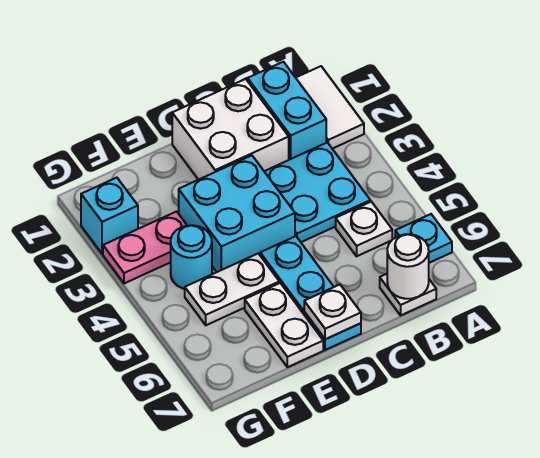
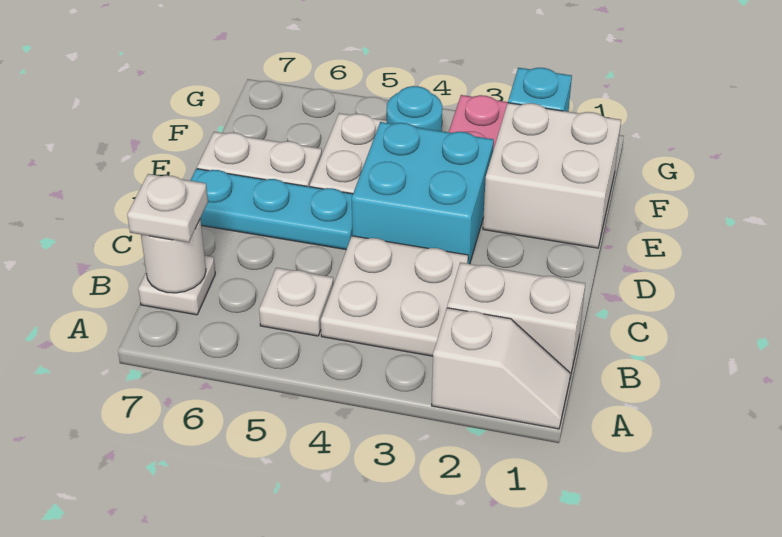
white tile A1:A2 level 1 -> white slope A1:A2 level 1 top 2
cyan plate A6 level 1 -> none
cyan brick B1:B2 level 1 -> white brick B1:B2 level 1
cyan plate B3:C4 level 1 -> white plate B3:C4 level 1
white brick C1:D2 level 1 -> white brick E1:F2 level 1
white plate D7 level 2 -> white plate B7 level 3

